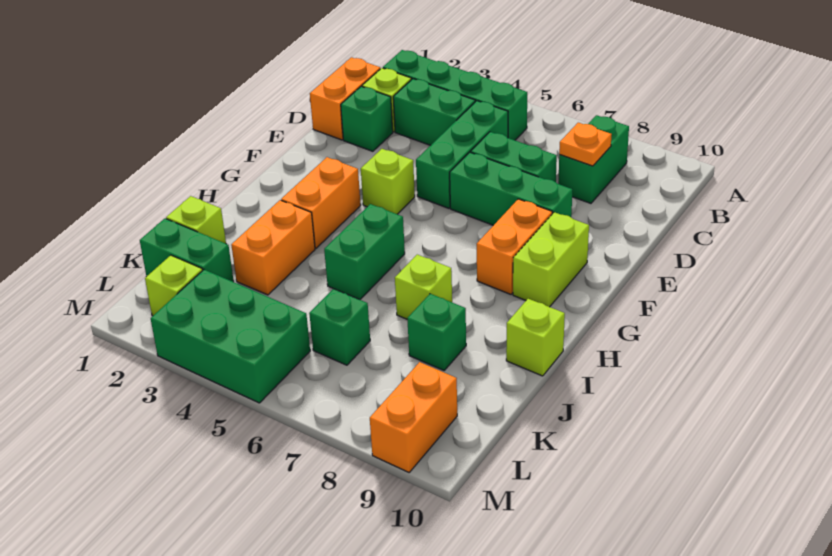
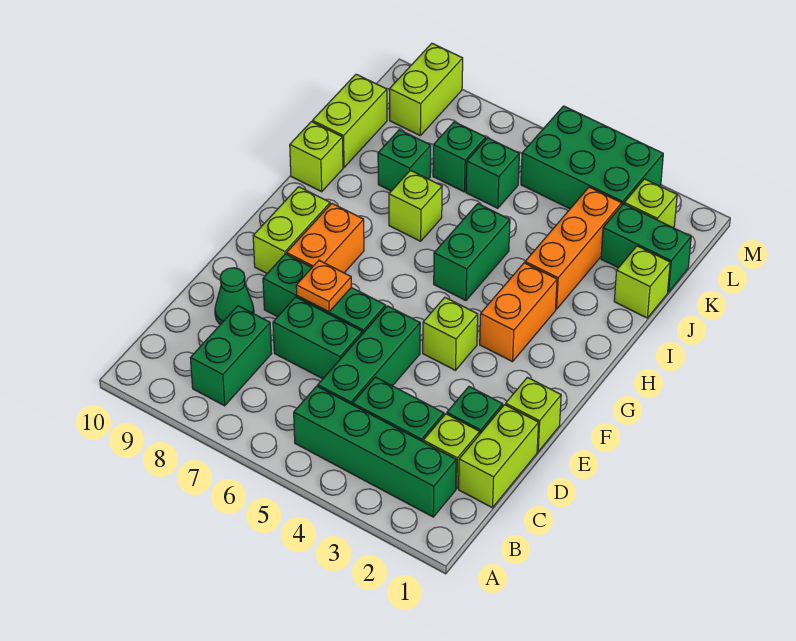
orange brick C1:D1 level 1 -> lime brick C1:D1 level 1
orange plate C8 level 2 -> orange plate E7 level 2
none -> green cone D9 level 1
none -> lime brick E1 level 1
orange brick I3:J3 level 1 -> orange brick I3:K3 level 1
none -> lime brick J10:K10 level 1
none -> green brick K7 level 1
orange brick L9:M9 level 1 -> lime brick L9:M9 level 1

